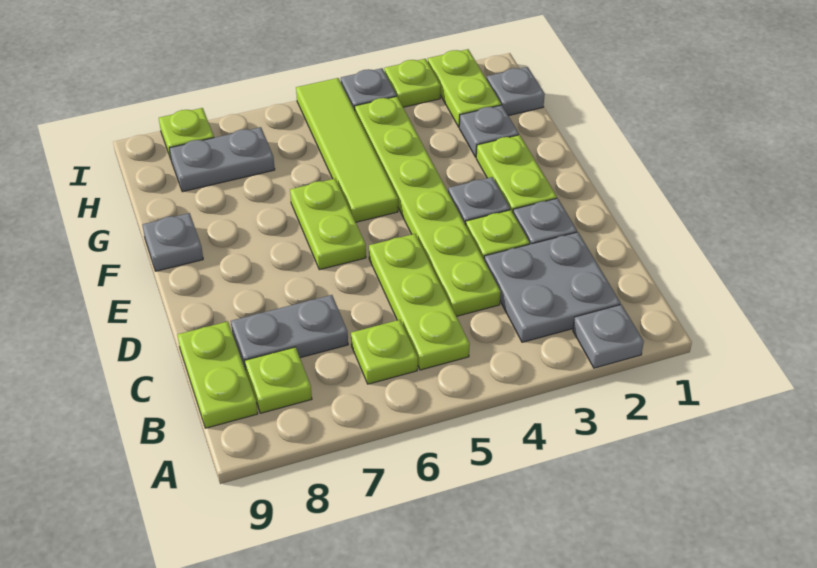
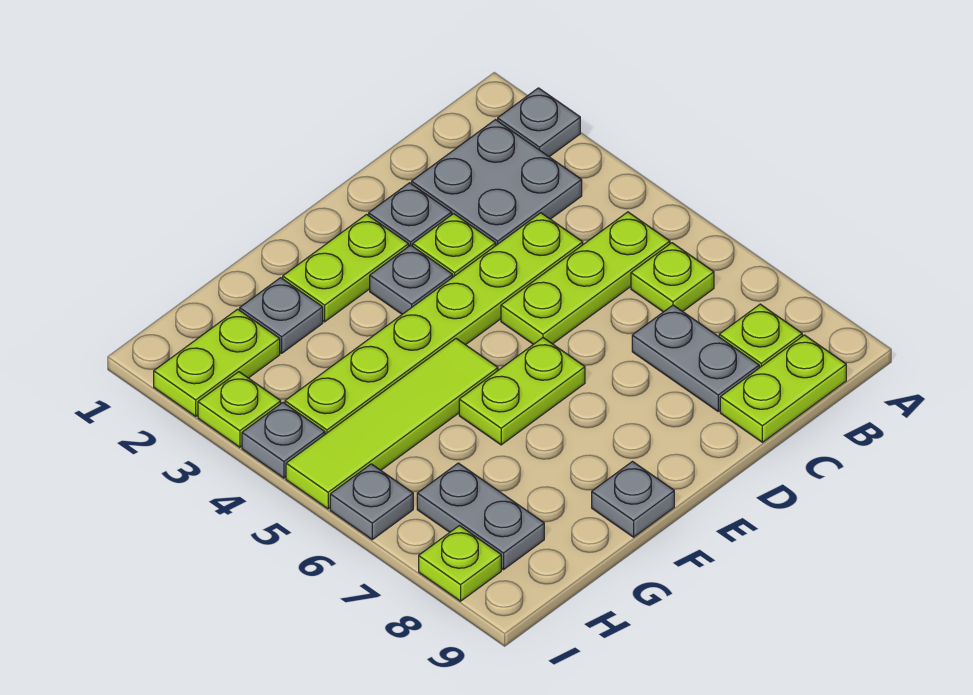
grey plate H1 level 1 -> grey plate I6 level 1

